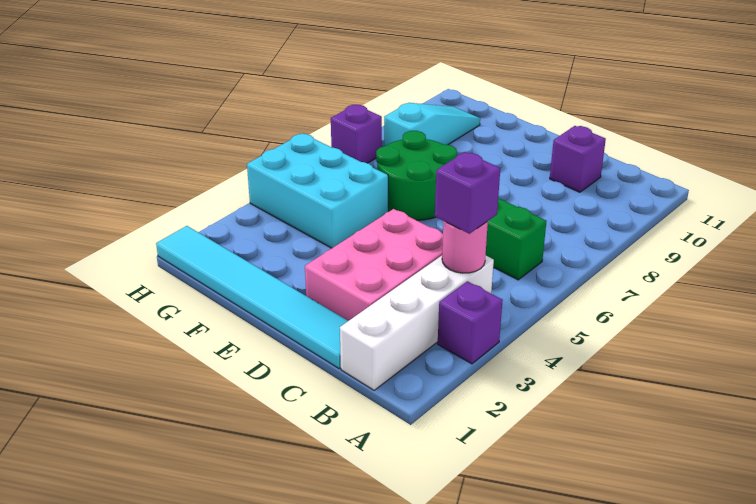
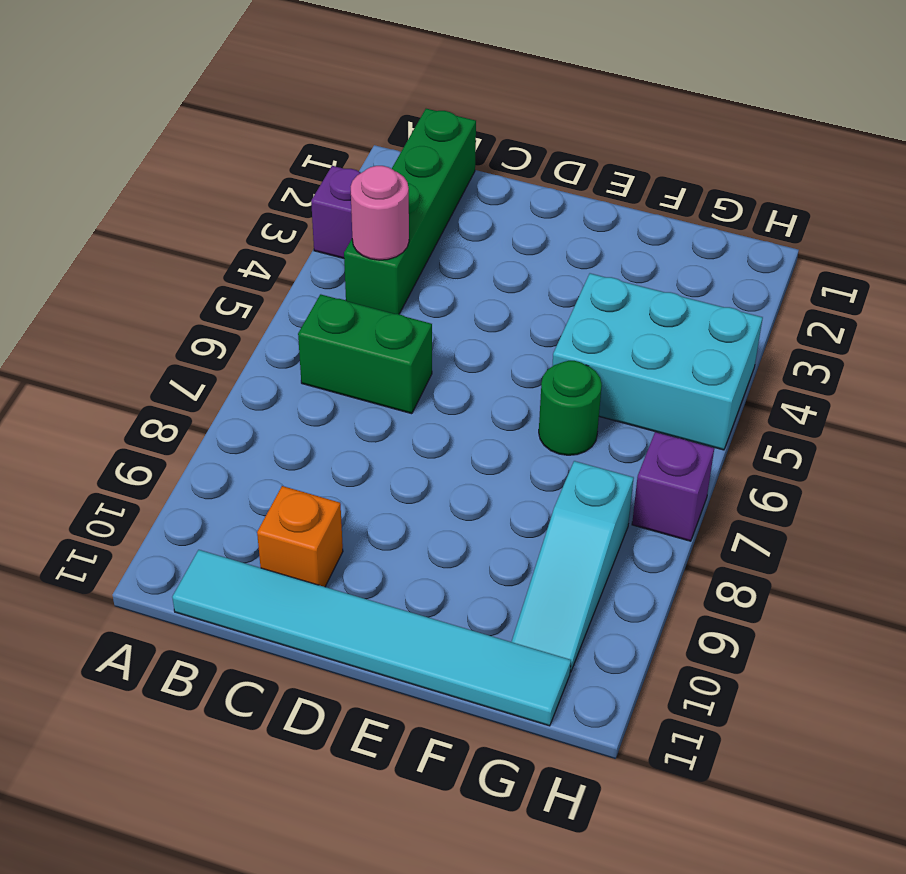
white brick B1:B4 level 1 -> green brick B1:B4 level 1
purple brick B4 level 3 -> none
cyan tile C1:H1 level 1 -> cyan tile B11:G11 level 1
pink brick C2:D4 level 1 -> none
purple brick C10 level 1 -> orange brick C10 level 1
green round brick E6:F7 level 1 -> green round brick F6 level 1

